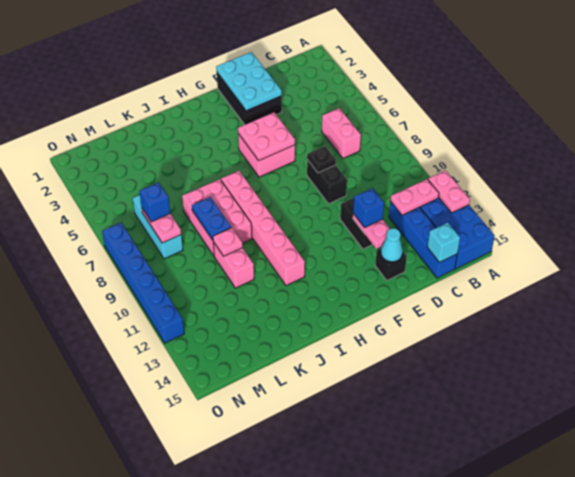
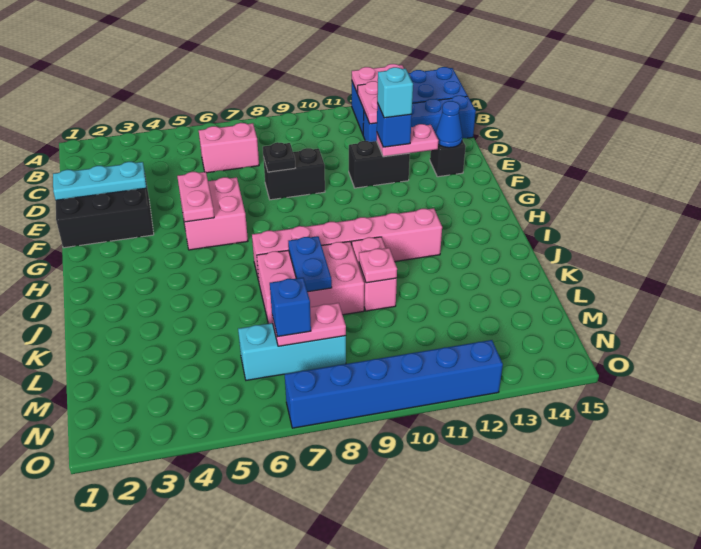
cyan brick C15 level 2 -> cyan brick E12 level 4
cyan plate E1:F3 level 2 -> cyan plate E1:E3 level 2
cyan cone E14 level 2 -> blue cone E14 level 2
pink plate F5:G6 level 2 -> pink plate F5:G5 level 2
blue plate K8:K9 level 2 -> blue plate J8:K8 level 2
pink brick K10:K11 level 1 -> pink brick J10:K10 level 1

